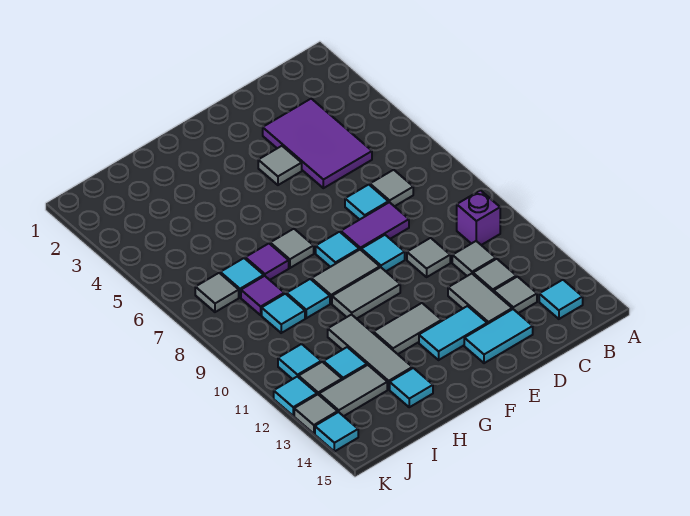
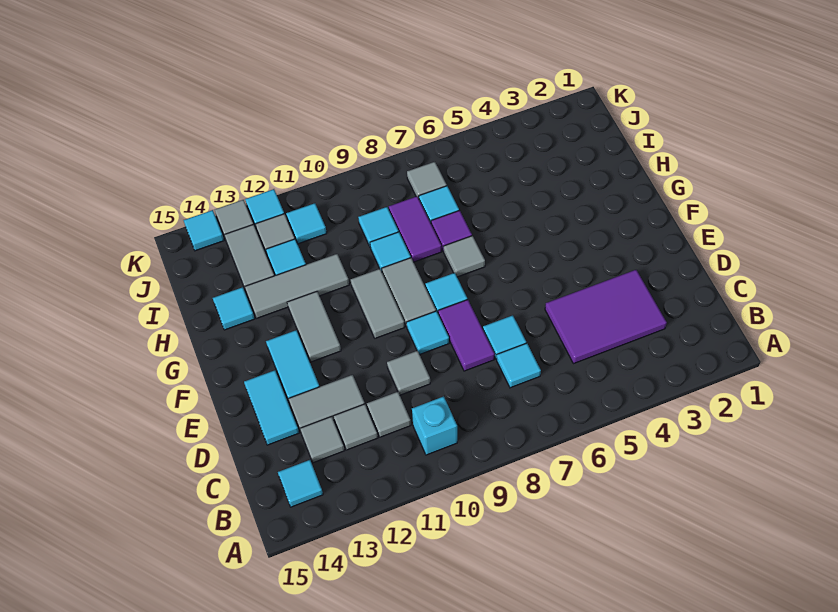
purple brick B10 level 1 -> cyan brick B10 level 1
grey tile C7 level 1 -> cyan tile C7 level 1
grey tile E4 level 1 -> none
purple tile I8 level 1 -> purple tile H8:I8 level 1

